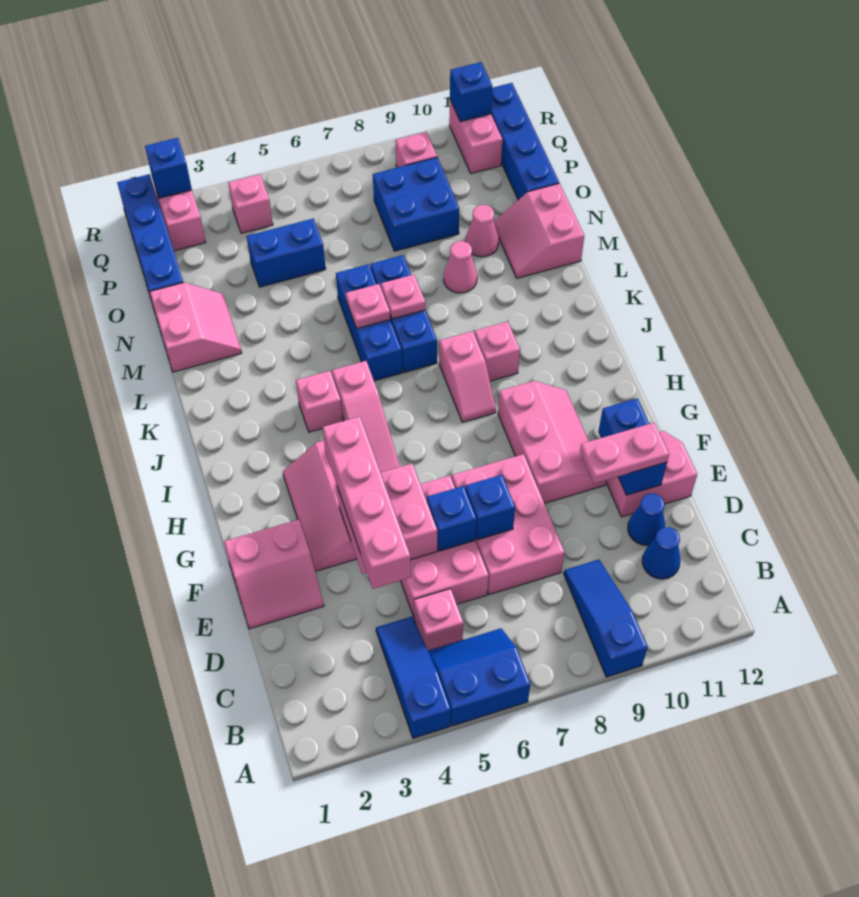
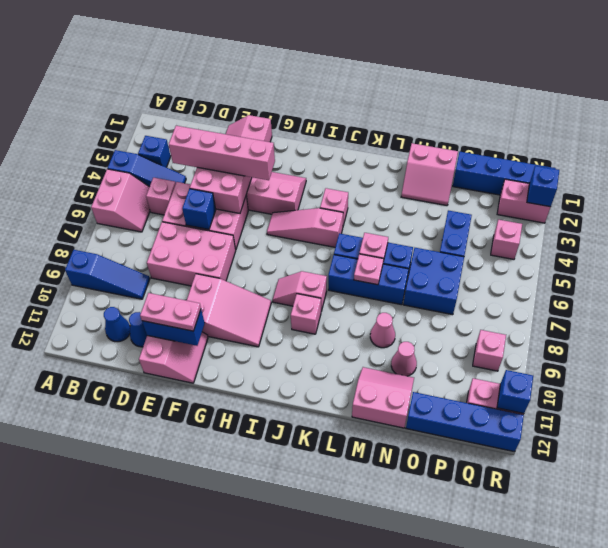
blue slope A5:B6 level 1 top A -> pink slope A5:B6 level 1 top A
blue brick E7 level 2 -> blue brick B3 level 1
pink plate E10:E11 level 3 -> pink plate E11:F11 level 3
pink slope F9:H10 level 1 top 9 -> pink slope F9:H10 level 1 top F
blue brick O8:P9 level 1 -> blue brick N6:O7 level 1

